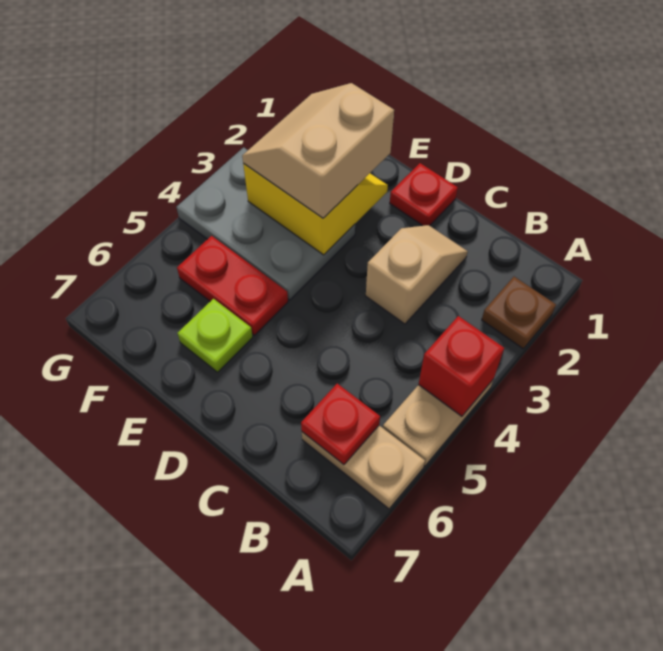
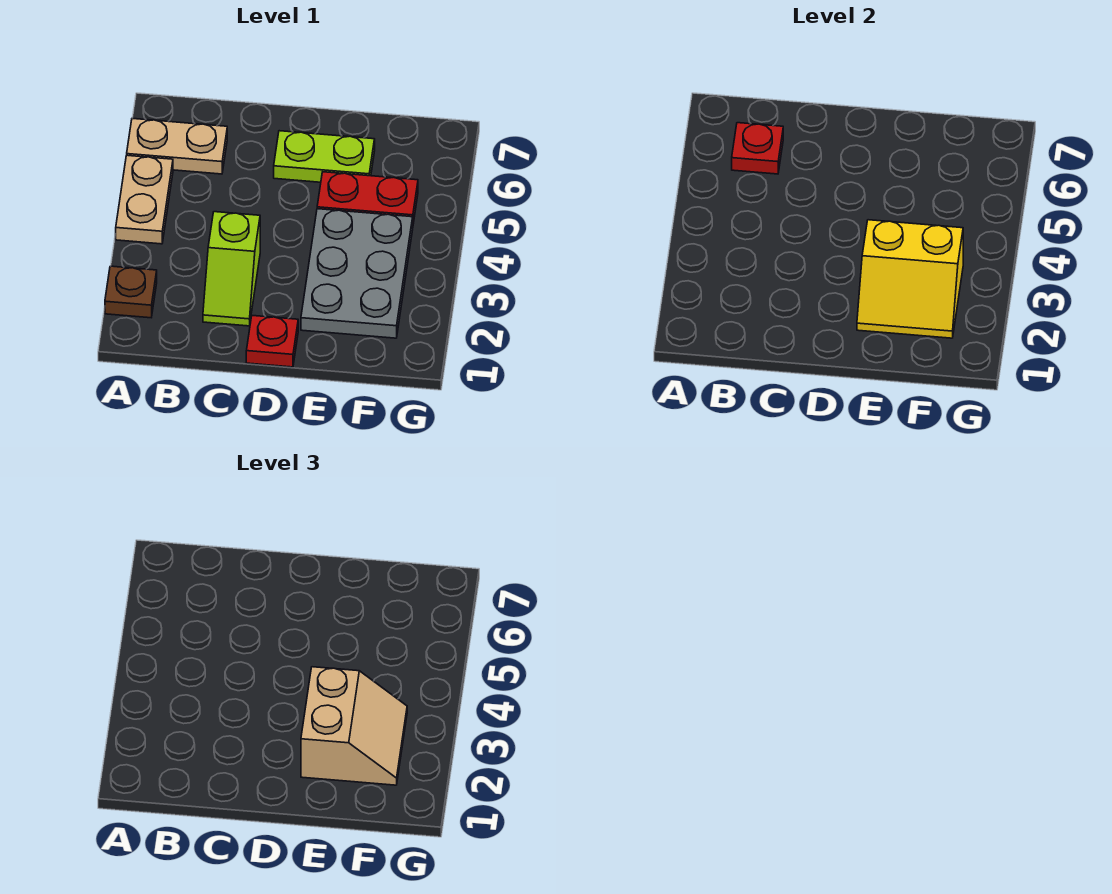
red brick A4 level 2 -> none
tan slope C2:C3 level 1 top 3 -> lime slope C2:C3 level 1 top 3
grey plate E3:G4 level 1 -> grey plate E2:F4 level 1
lime plate E6 level 1 -> lime plate D6:E6 level 1

